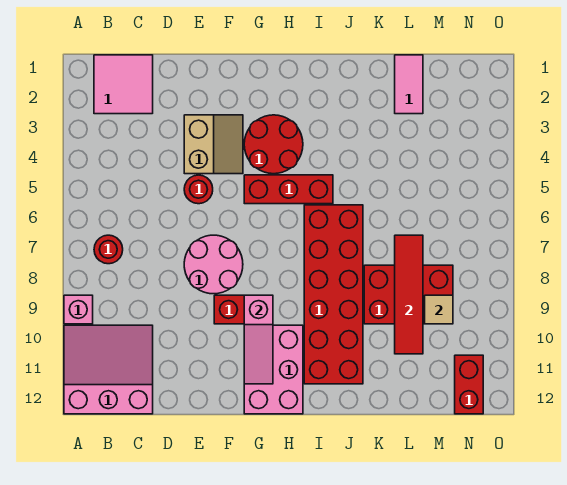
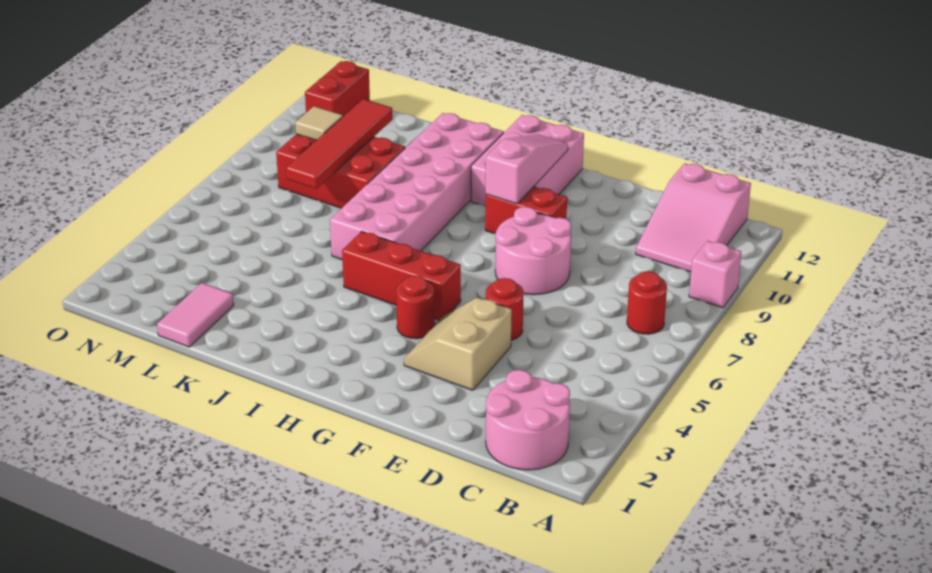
pink slope A10:C12 level 1 top 12 -> pink slope B10:C12 level 1 top 12
pink tile B1:C2 level 1 -> pink round brick B1:C2 level 1
red round brick G3:H4 level 1 -> red round brick G4 level 1
red brick I6:J11 level 1 -> pink brick I6:J11 level 1

